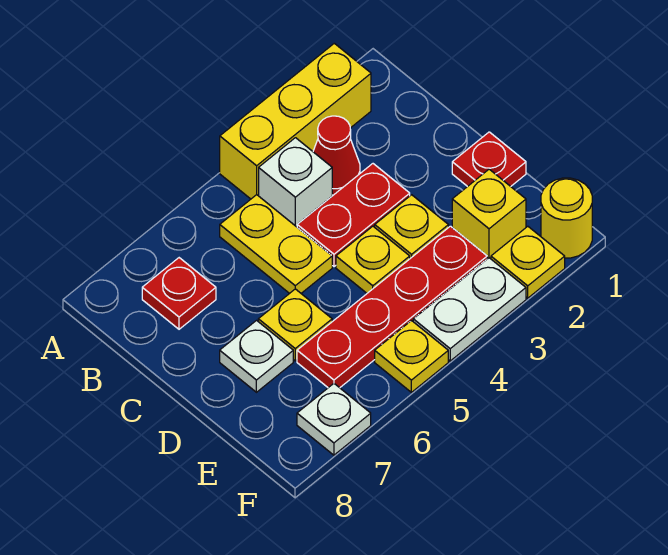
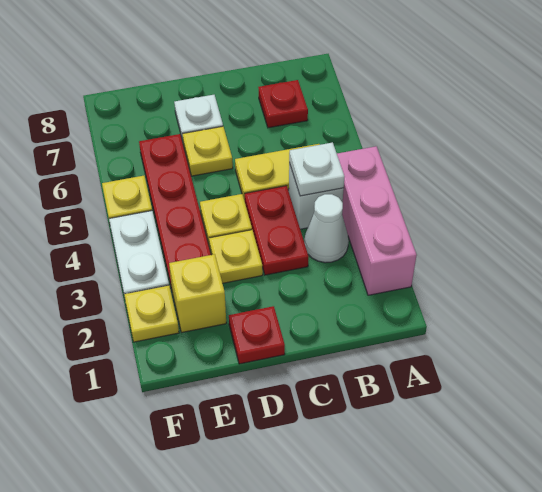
yellow brick A2:A4 level 1 -> pink brick A2:A4 level 1
red cone B3 level 1 -> white cone B3 level 1
yellow round brick F1 level 1 -> none
white plate F7 level 1 -> white plate B4 level 2

